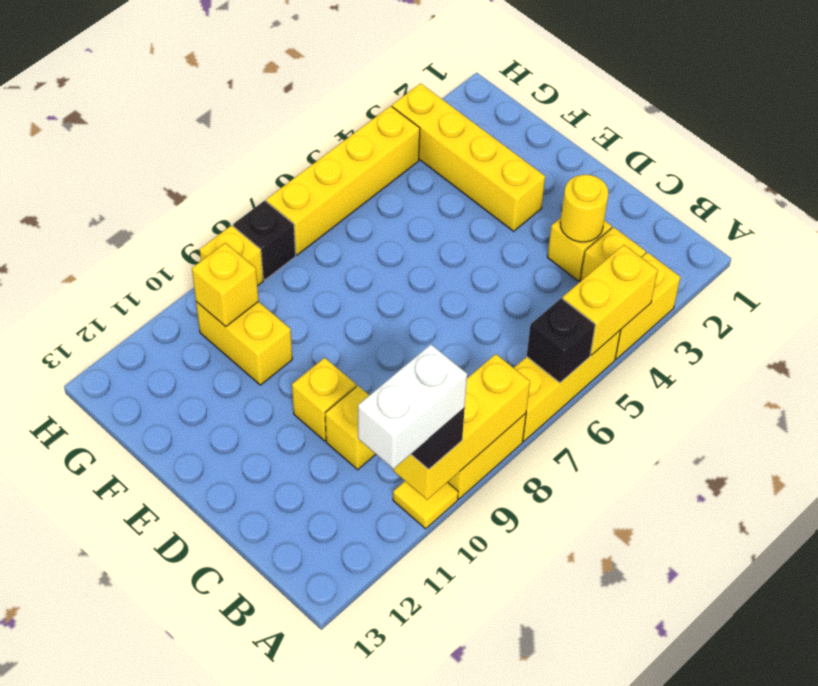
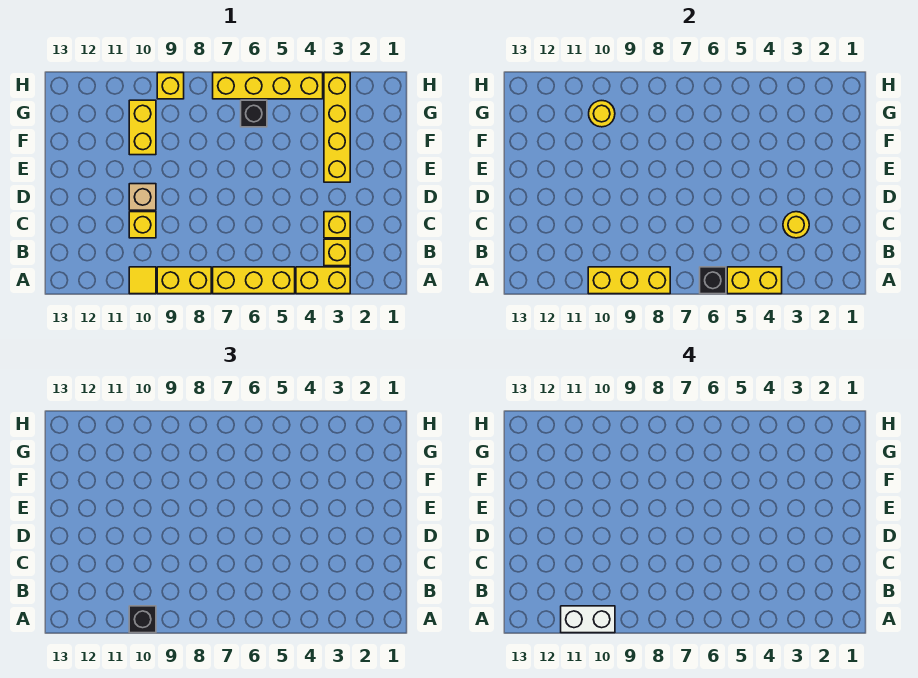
yellow brick D10 level 1 -> tan brick D10 level 1
yellow brick G10 level 2 -> yellow round brick G10 level 2
black brick H8 level 1 -> black brick G6 level 1

